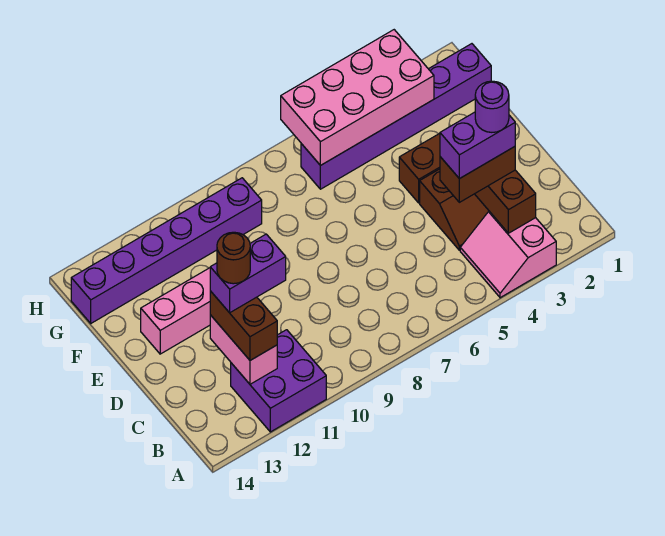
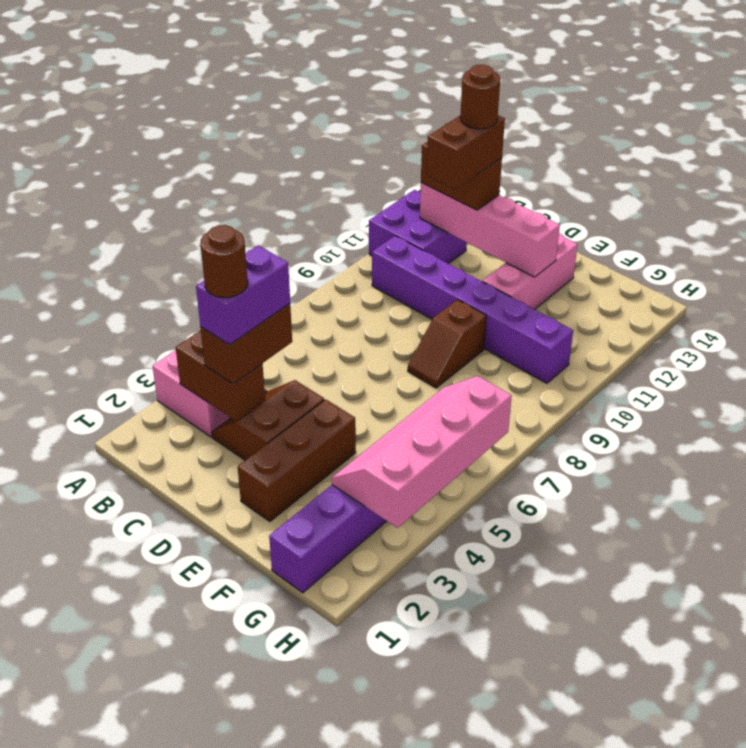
pink brick B12:C12 level 2 -> pink brick B12:E12 level 2
purple round brick C3 level 5 -> brown round brick C3 level 5
purple brick C11:C12 level 4 -> brown brick C11:C12 level 4
none -> brown slope E8:E9 level 1 top 9
pink brick G3:H6 level 2 -> pink slope G3:H6 level 2 top H
purple brick G9:G14 level 1 -> purple brick B10:G10 level 1

